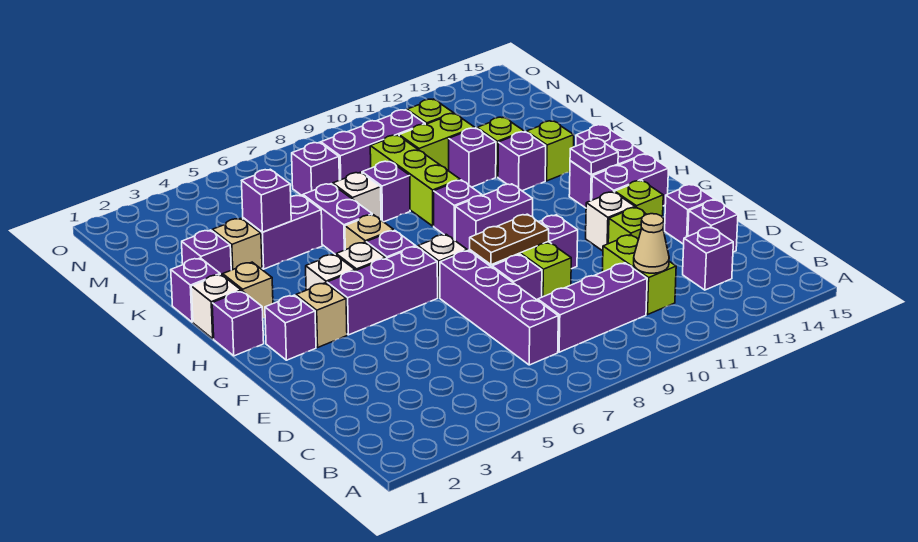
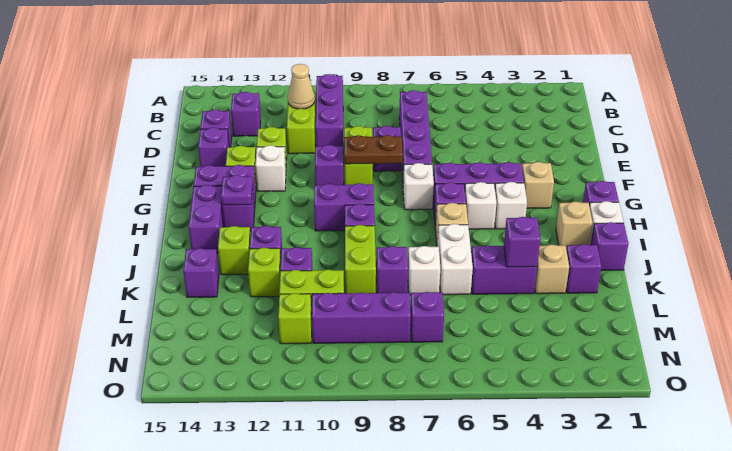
purple brick C8:C10 level 1 -> purple brick B10:D10 level 1
purple brick G2 level 1 -> purple brick K14 level 1
purple brick J6:K6 level 1 -> white brick J6:K6 level 1
lime brick J9:L9 level 1 -> lime brick J9:K9 level 1

